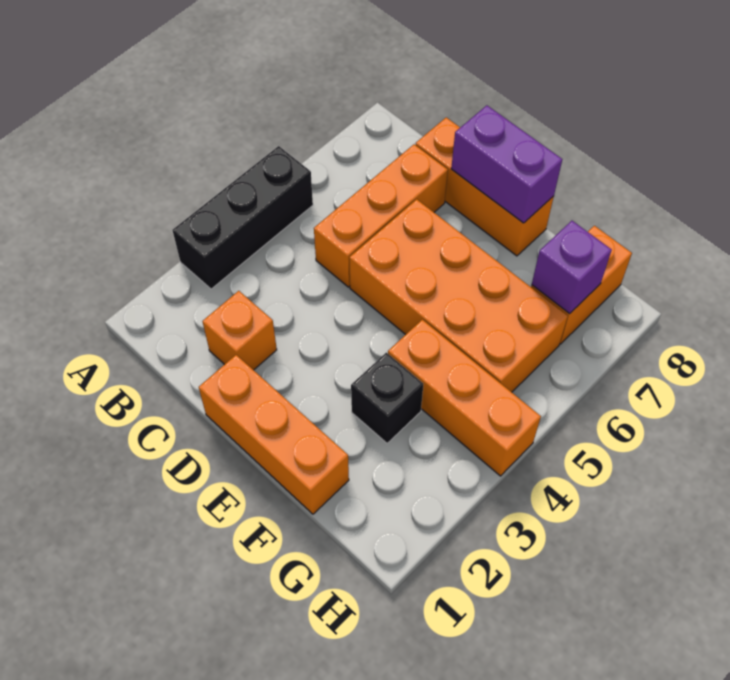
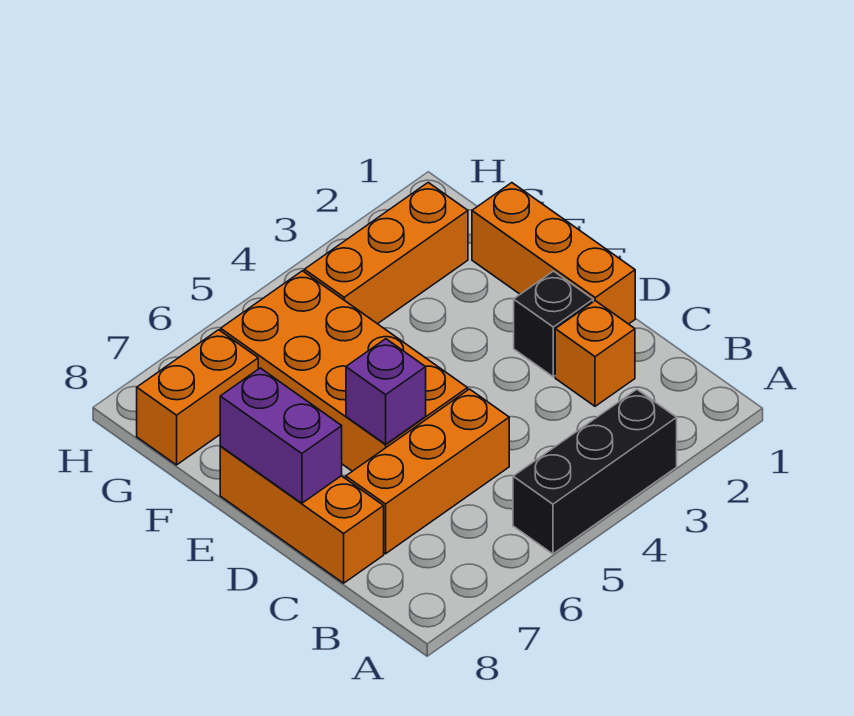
black brick F3 level 1 -> black brick D2 level 1
orange brick F4:H4 level 1 -> orange brick G2:G4 level 1
purple brick G7 level 2 -> purple brick D6 level 2

